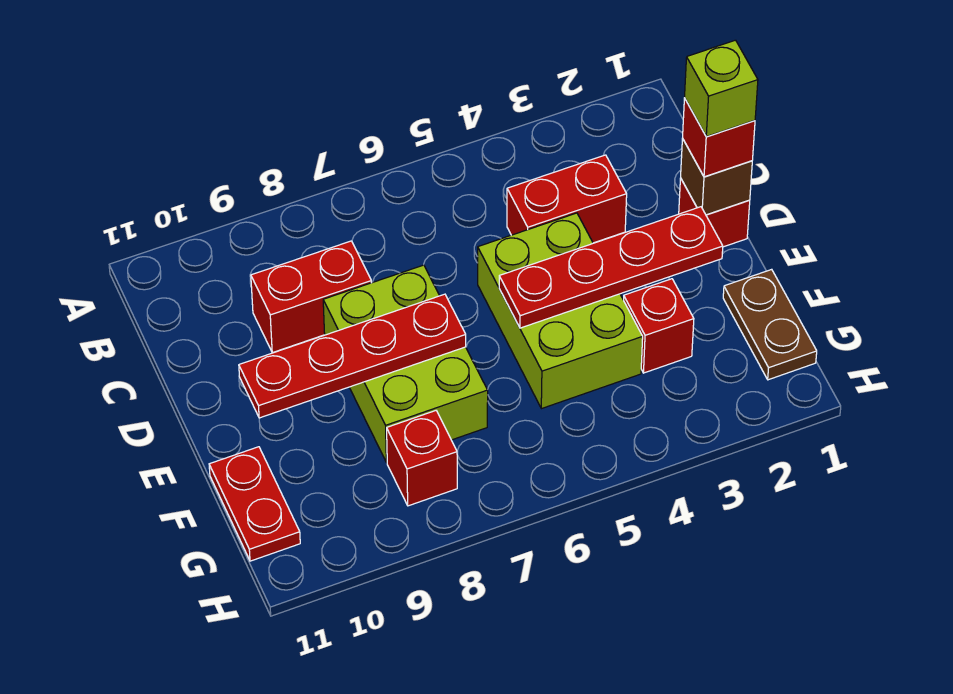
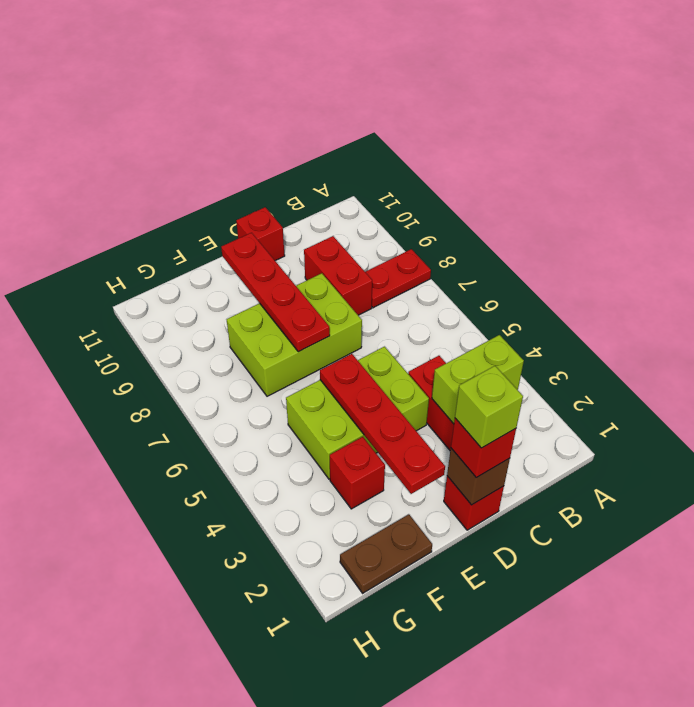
none -> lime brick B3:C3 level 2
red plate F11:G11 level 1 -> red plate A8:B8 level 1
red brick G8 level 1 -> red brick D11 level 1

